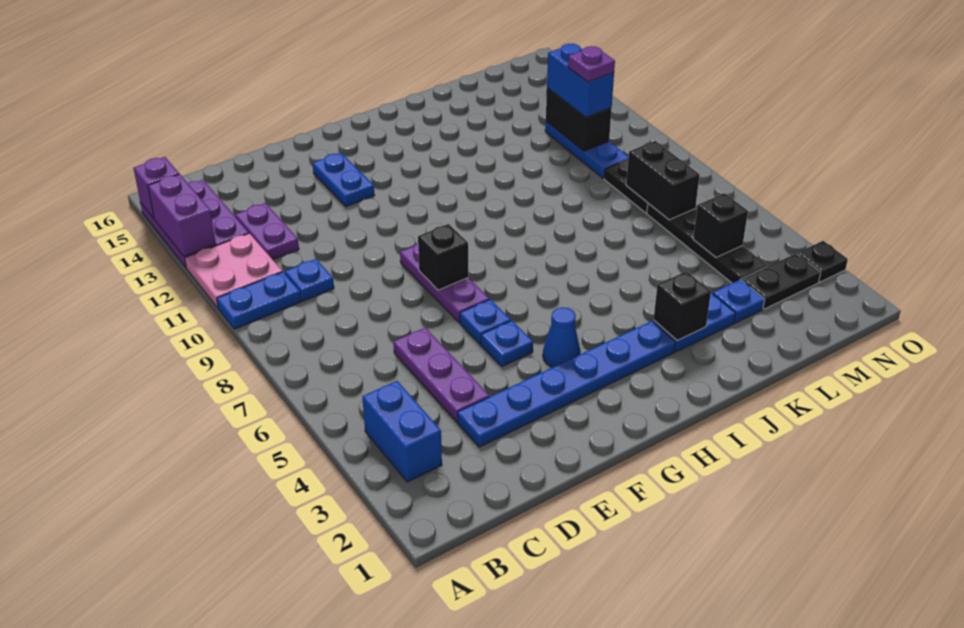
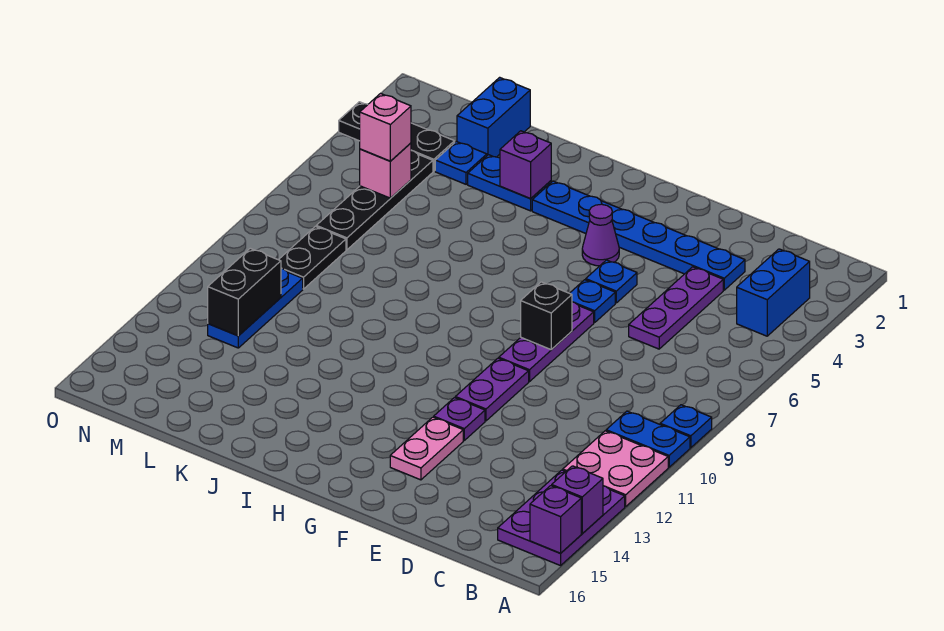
purple brick A13:A14 level 2 -> purple brick A14 level 2
blue plate C10 level 1 -> blue plate A9 level 1
purple plate C12:C13 level 1 -> purple plate F10:F11 level 1
blue plate F13:F14 level 1 -> pink plate F13:F14 level 1
blue cone G4 level 1 -> purple cone G4 level 1
black brick J3 level 2 -> purple brick J3 level 2
black brick M5 level 2 -> pink brick M5 level 2
none -> pink brick M5 level 3
black brick M7:M8 level 2 -> none
blue brick M11:M12 level 3 -> blue brick L1:L2 level 1
purple plate M11 level 4 -> purple plate F12 level 1

